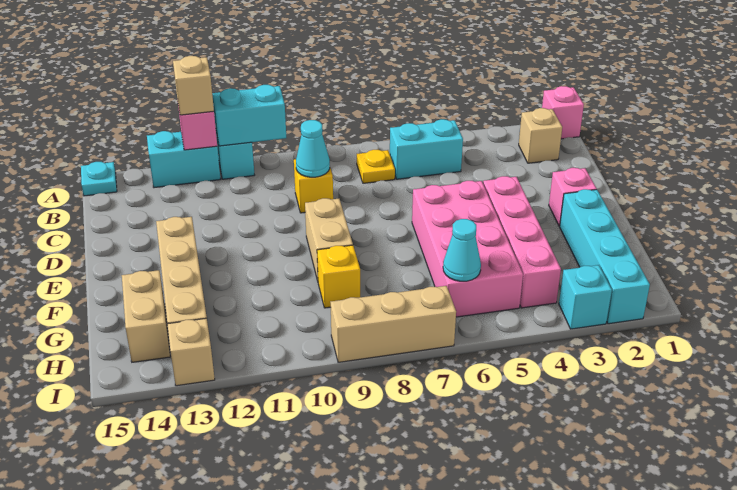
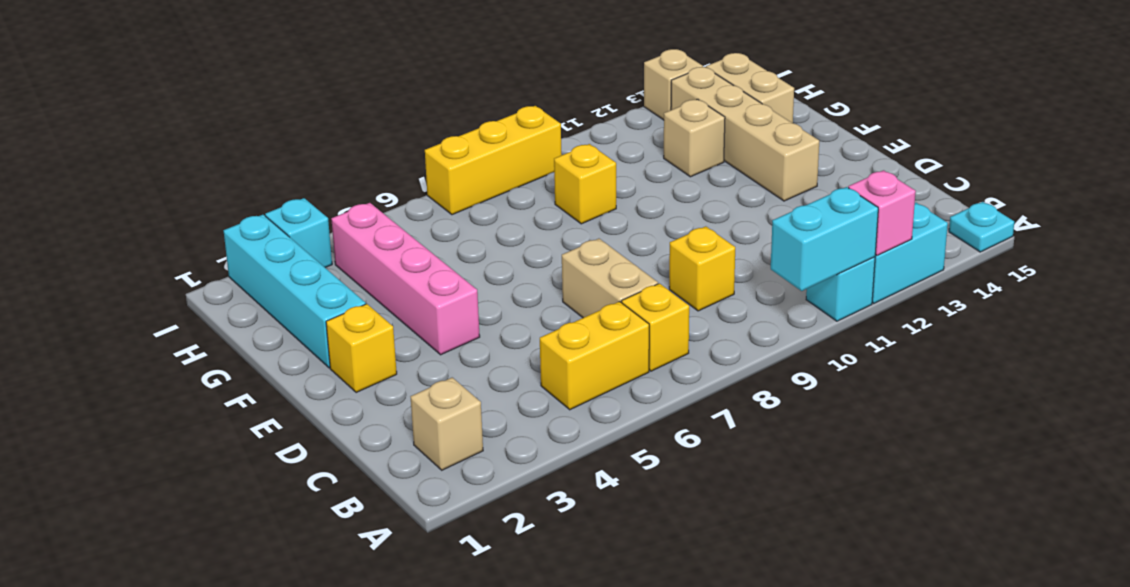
pink brick A1 level 1 -> none
tan brick A12 level 3 -> tan brick G12 level 1
cyan brick B5:B6 level 1 -> yellow brick B5:B6 level 1
yellow plate B7 level 1 -> yellow brick B7 level 1
cyan cone C9 level 2 -> none
pink brick E2 level 1 -> yellow brick E2 level 1
pink brick E5:H6 level 1 -> none
tan brick E9:F9 level 1 -> tan brick C7:D7 level 1
cyan cone H6 level 2 -> none
tan brick I7:I9 level 1 -> yellow brick I7:I9 level 1

